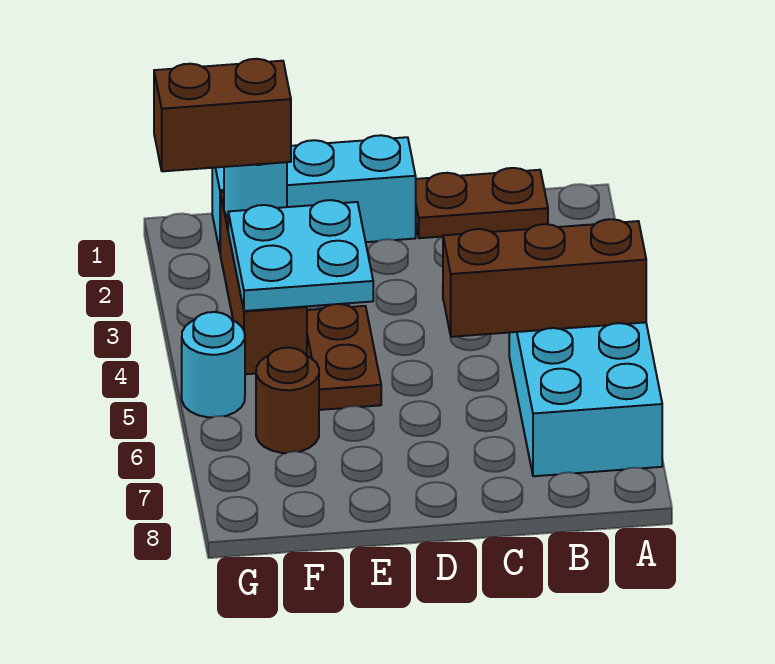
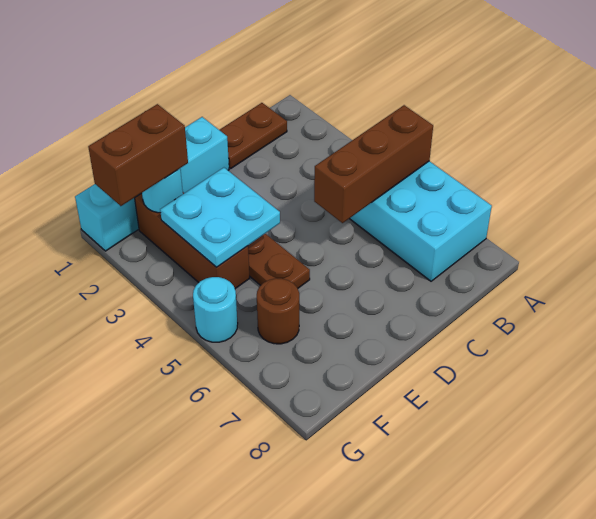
cyan brick D1:F1 level 1 -> cyan brick D1:G1 level 1

